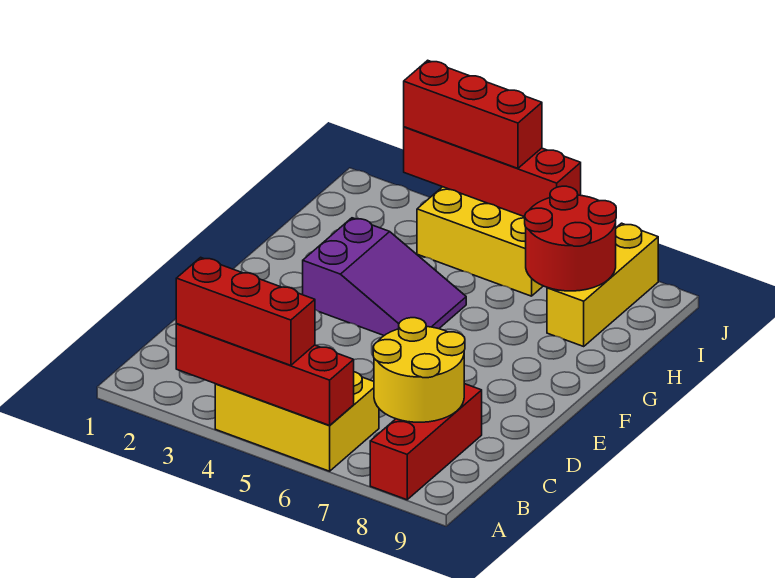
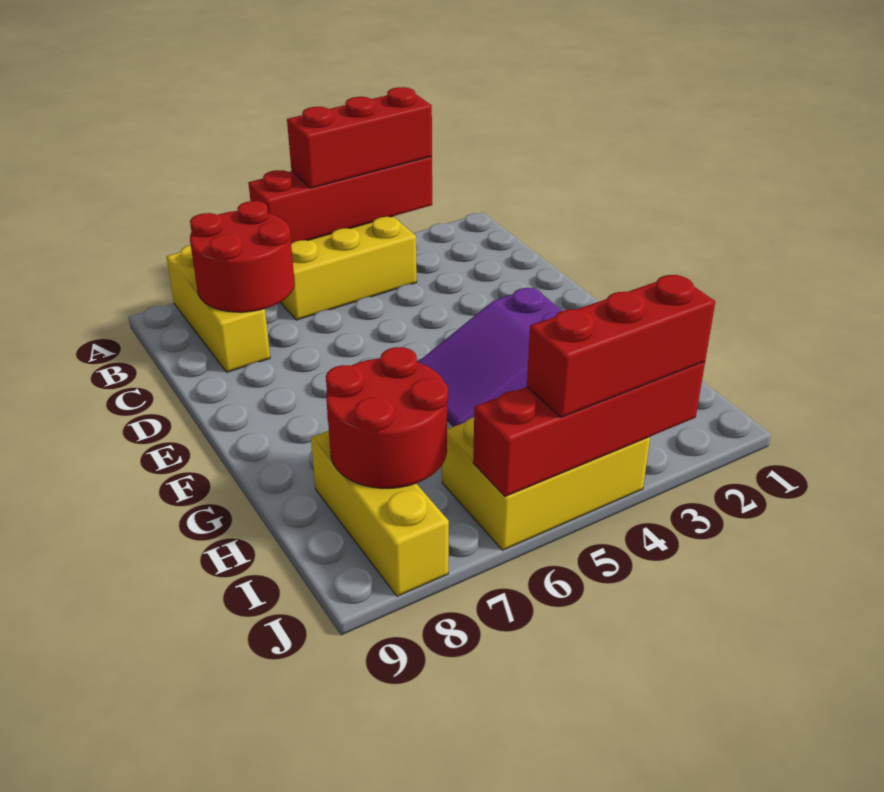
red brick A8:C8 level 1 -> yellow brick A8:C8 level 1
yellow round brick B7:C8 level 2 -> red round brick B7:C8 level 2

